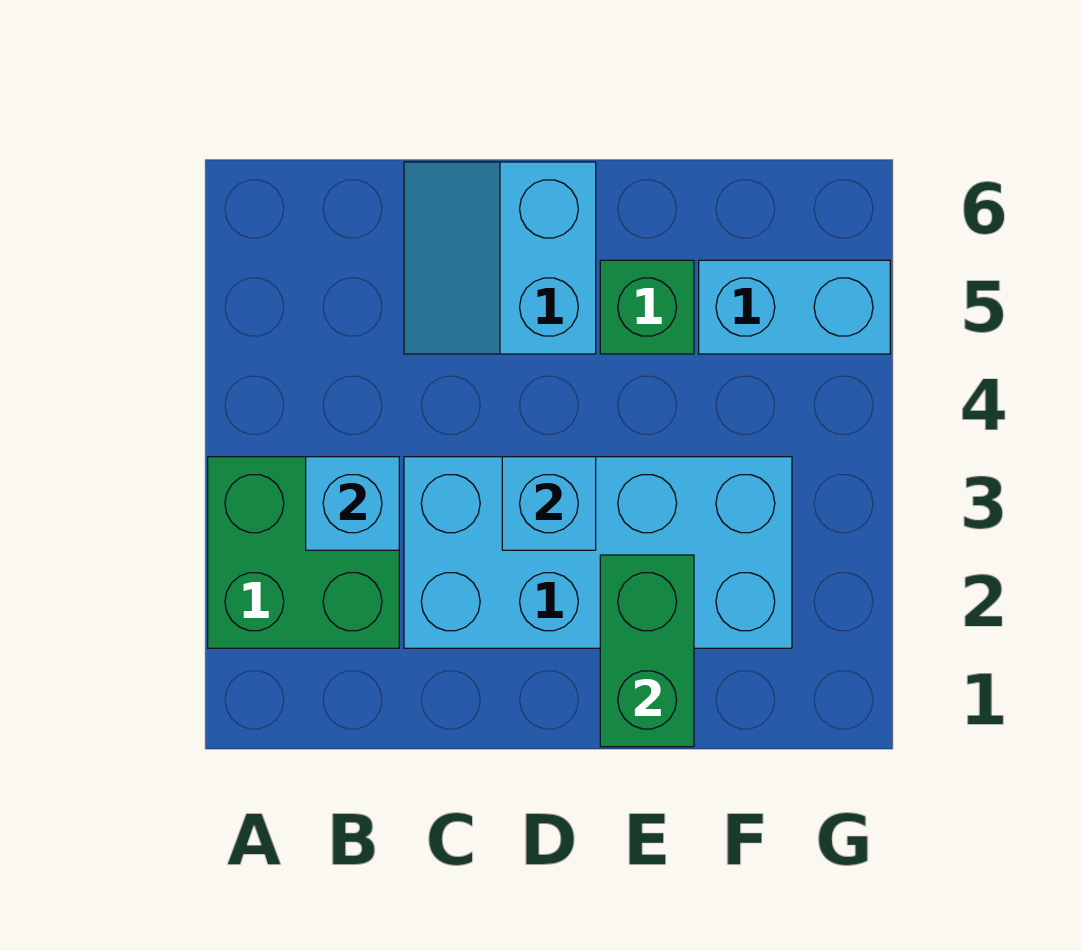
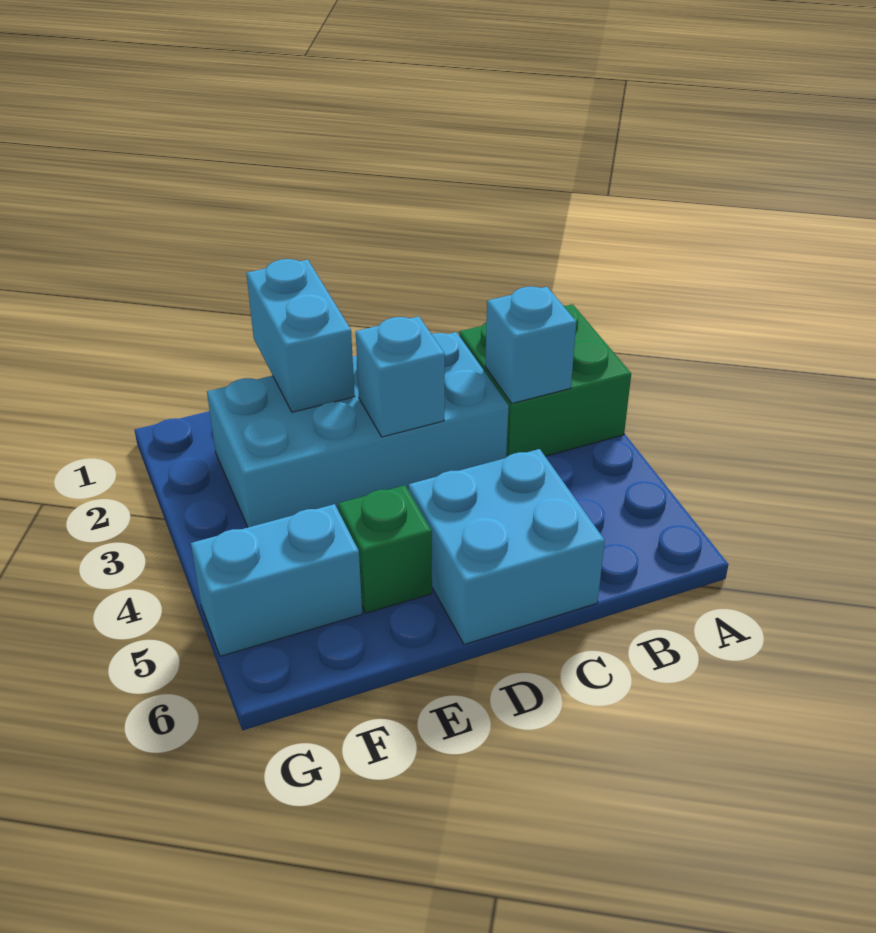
cyan slope C5:D6 level 1 top D -> cyan brick C5:D6 level 1
green brick E1:E2 level 2 -> cyan brick E1:E2 level 2

